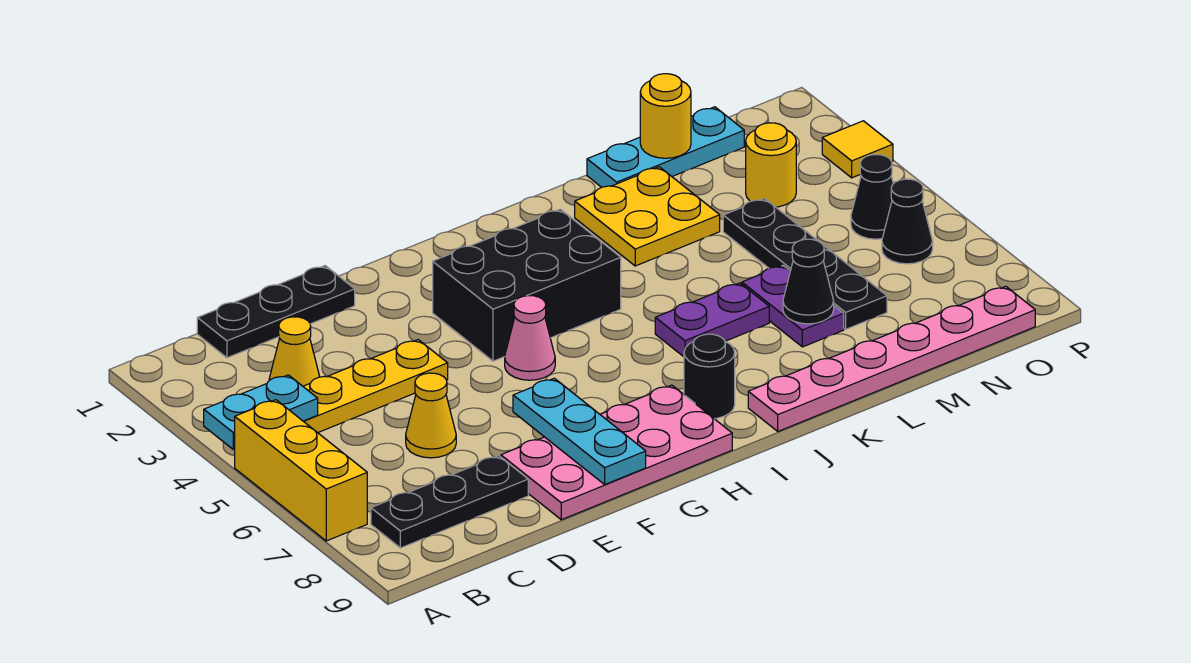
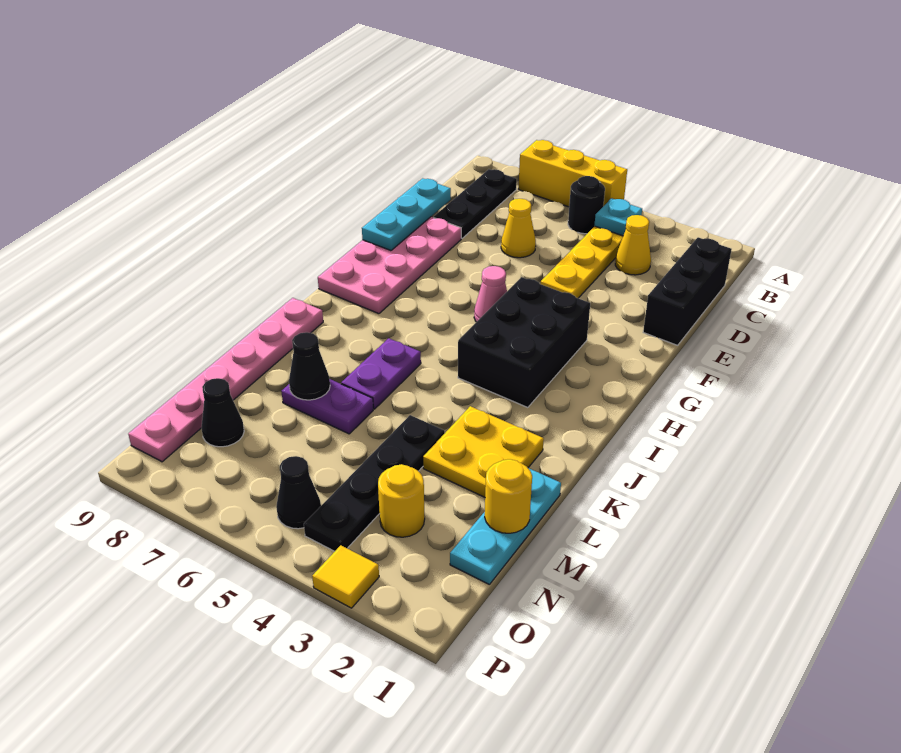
cyan plate A4:B4 level 2 -> cyan plate B4 level 2
black plate C1:E1 level 1 -> black brick C1:E1 level 1
cyan plate F7:F9 level 2 -> cyan plate D9:F9 level 2
black round brick I8 level 1 -> black round brick B5 level 1
black plate M4:M7 level 1 -> black plate L4:O4 level 1
black cone O6 level 1 -> black cone N8 level 1

